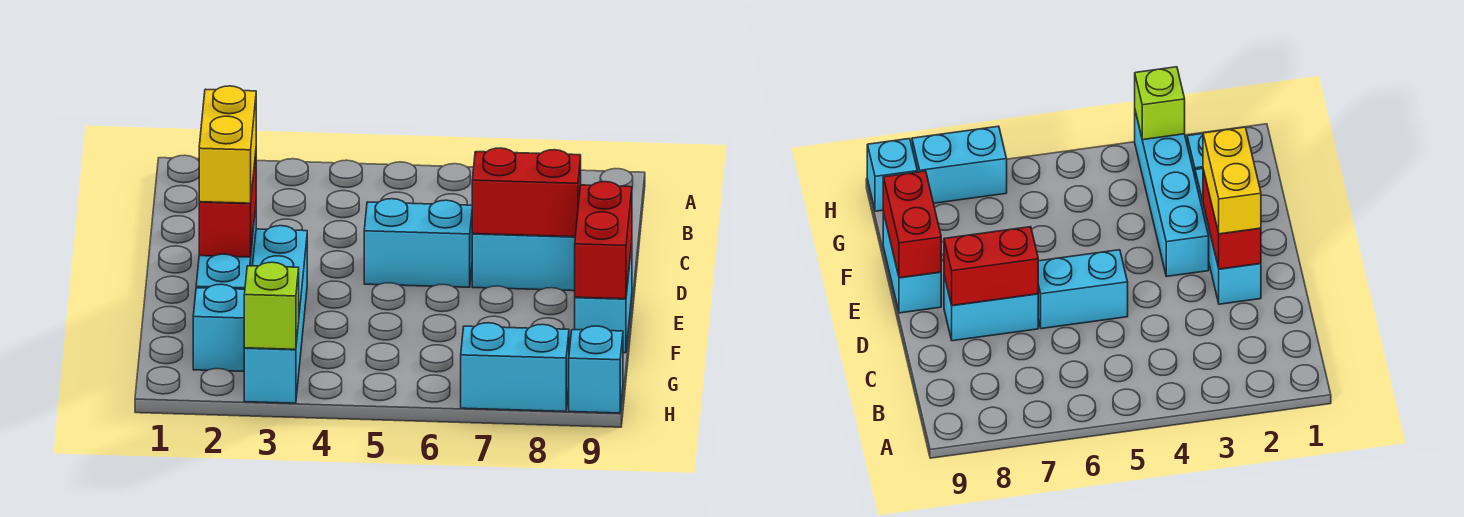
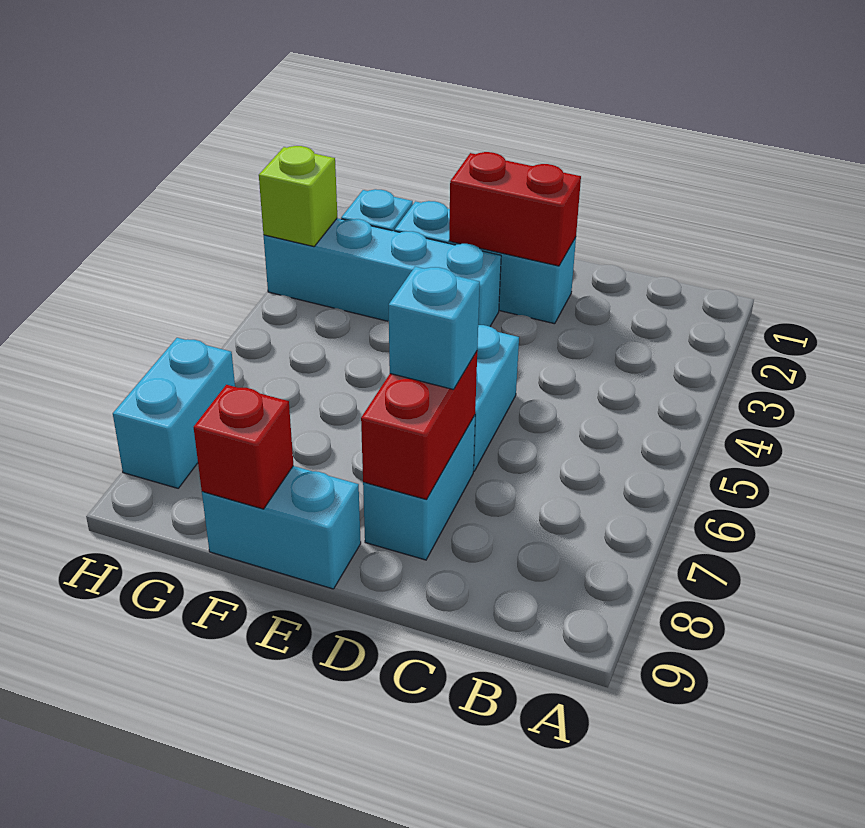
yellow brick D2:E2 level 3 -> none
red brick E9:F9 level 2 -> red brick F9 level 2
cyan brick H9 level 1 -> cyan brick D7 level 3

